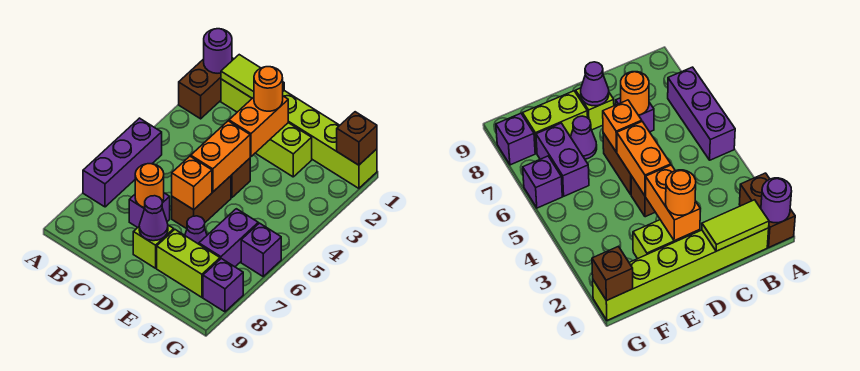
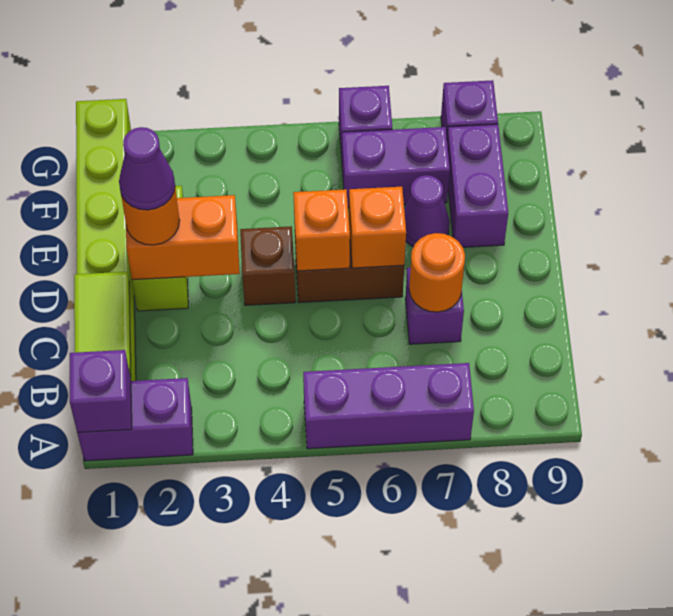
brown brick A1:A2 level 1 -> purple brick A1:A2 level 1
purple round brick A1 level 2 -> purple brick A1 level 2
orange brick D4:D5 level 2 -> orange brick D5 level 2
lime brick D8 level 1 -> none
purple cone D8 level 2 -> purple cone D2 level 4
lime brick E8:F8 level 1 -> purple brick E8:F8 level 1
brown brick G1 level 2 -> none

